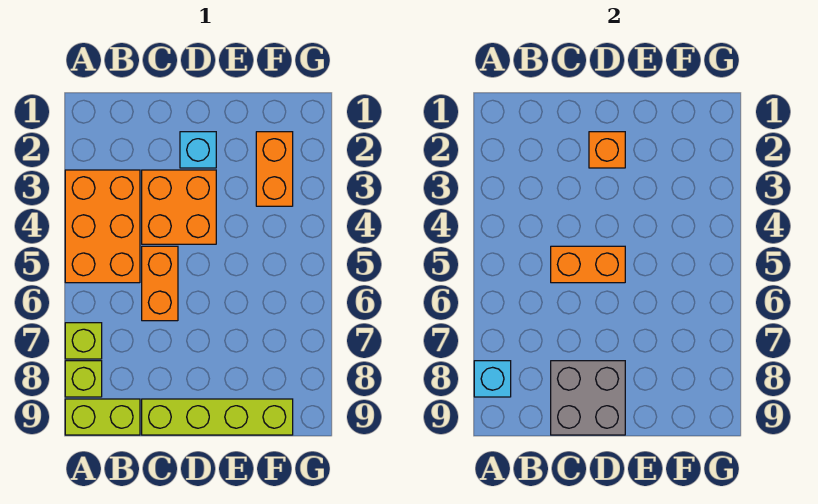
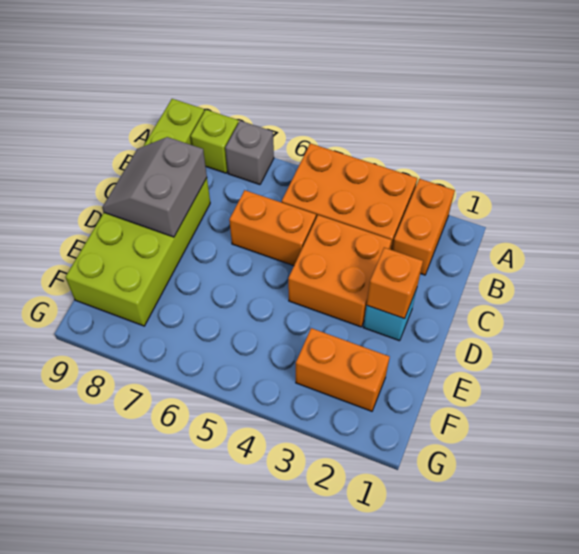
lime brick A7 level 1 -> grey brick A7 level 1
cyan brick A8 level 2 -> none
orange brick C5:D5 level 2 -> orange brick A2:B2 level 1
grey brick C8:D9 level 2 -> grey slope C8:D9 level 2 top 8
lime brick C9:F9 level 1 -> lime brick C8:F9 level 1

